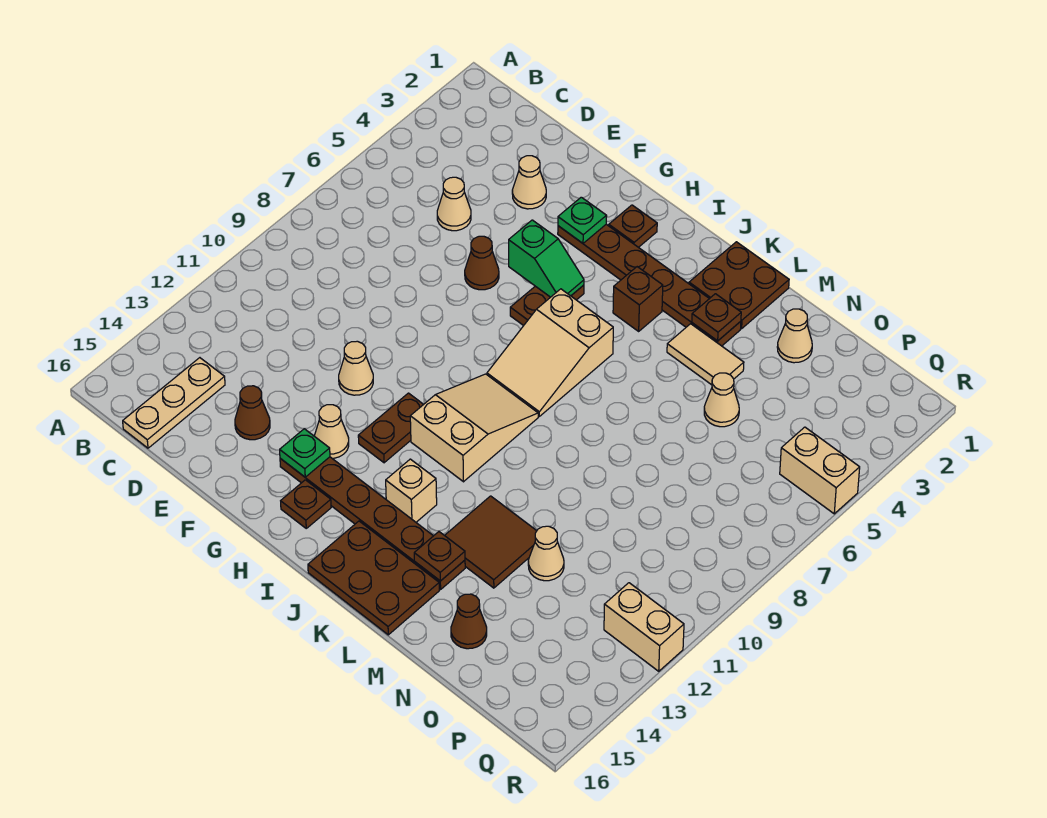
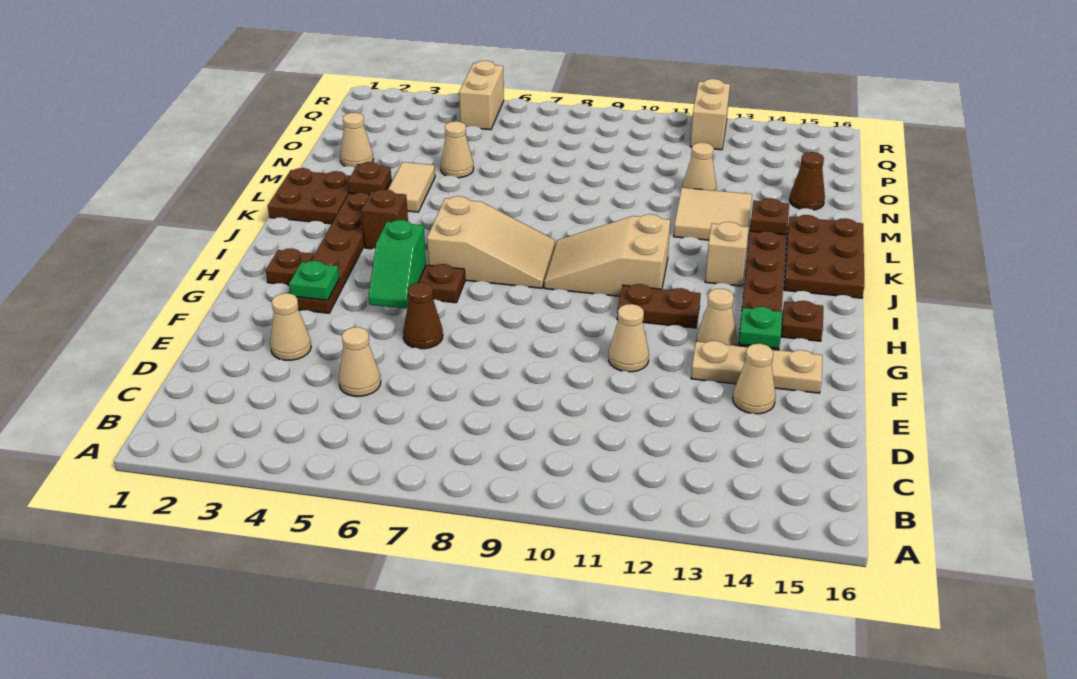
tan plate C14:C16 level 1 -> tan plate F13:F15 level 1
brown cone E14 level 1 -> tan cone E14 level 1
green slope G5:H5 level 2 top G -> green slope G5:H5 level 2 top H
brown tile L12:M13 level 1 -> tan tile L12:M13 level 1

